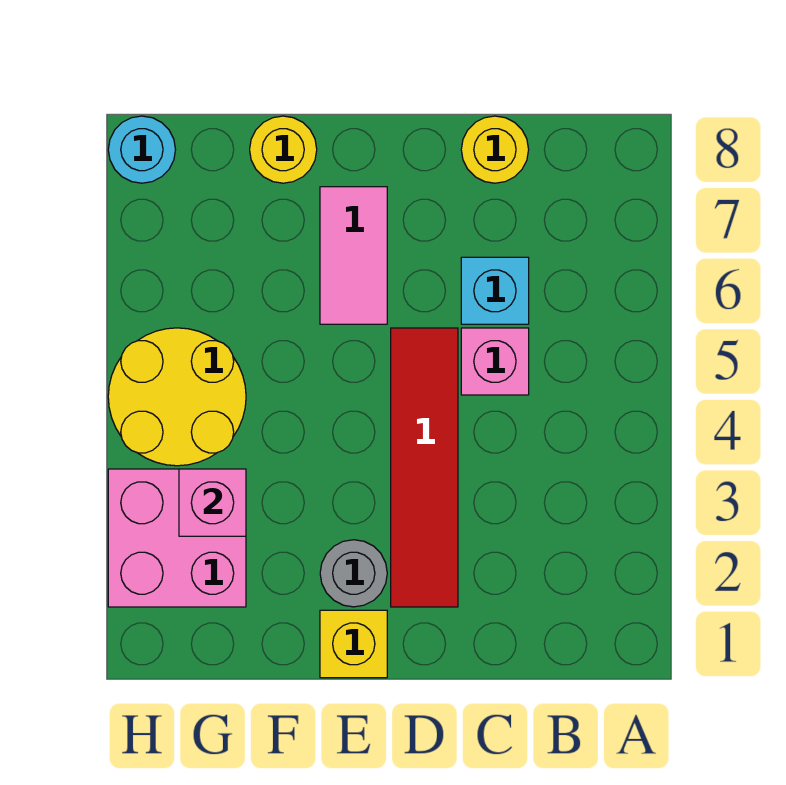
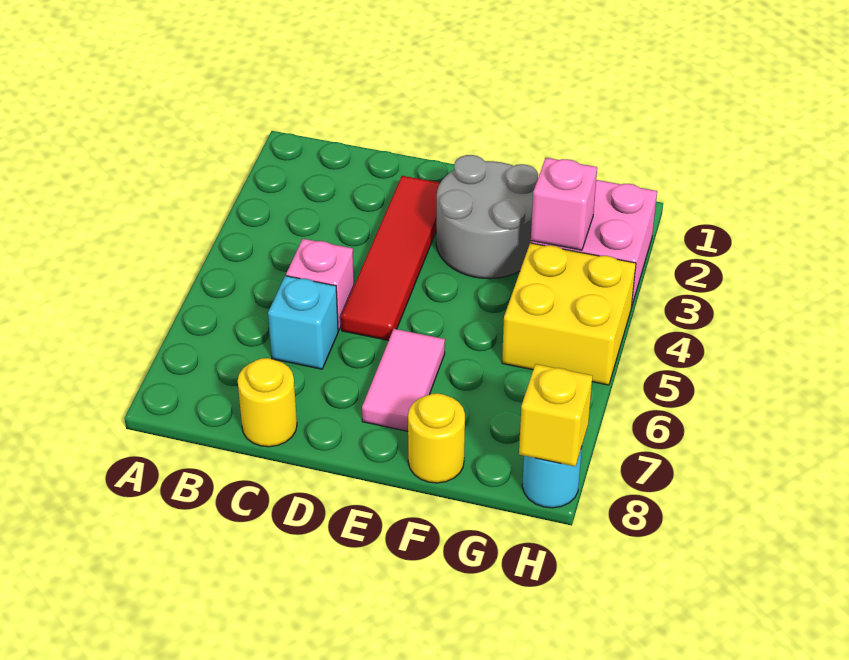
yellow brick E1 level 1 -> yellow brick H8 level 2
grey round brick E2 level 1 -> grey round brick E2:F3 level 1
yellow round brick G4:H5 level 1 -> yellow brick G4:H5 level 1

